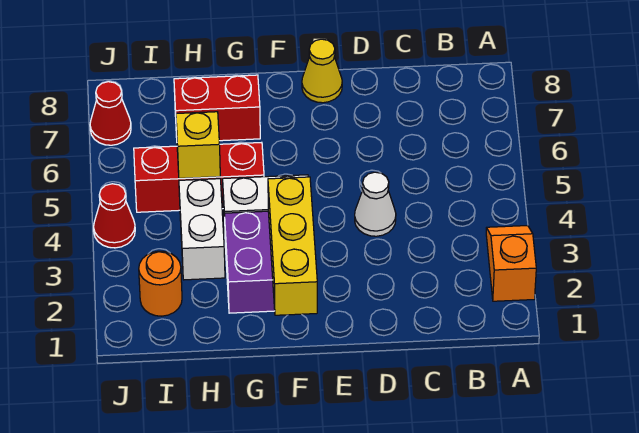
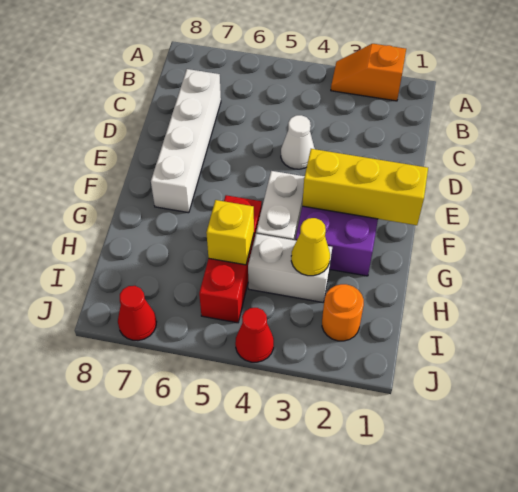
none -> white brick C7:F7 level 1
yellow cone E8 level 1 -> yellow cone H3 level 2
red brick G7:H7 level 1 -> none

